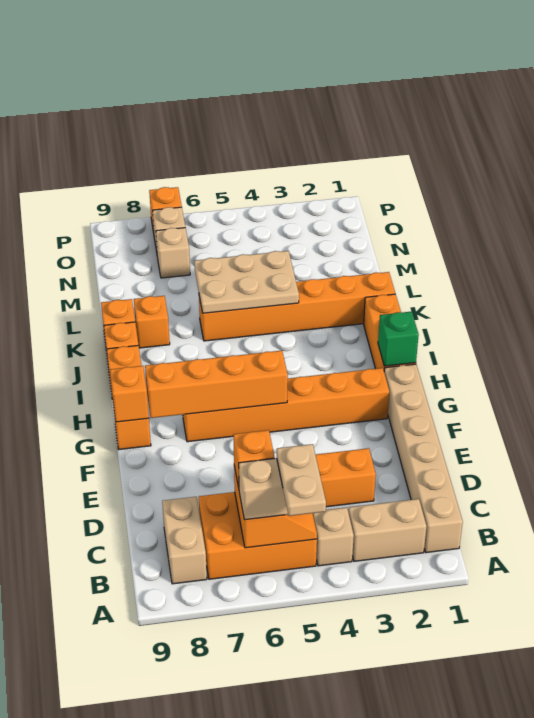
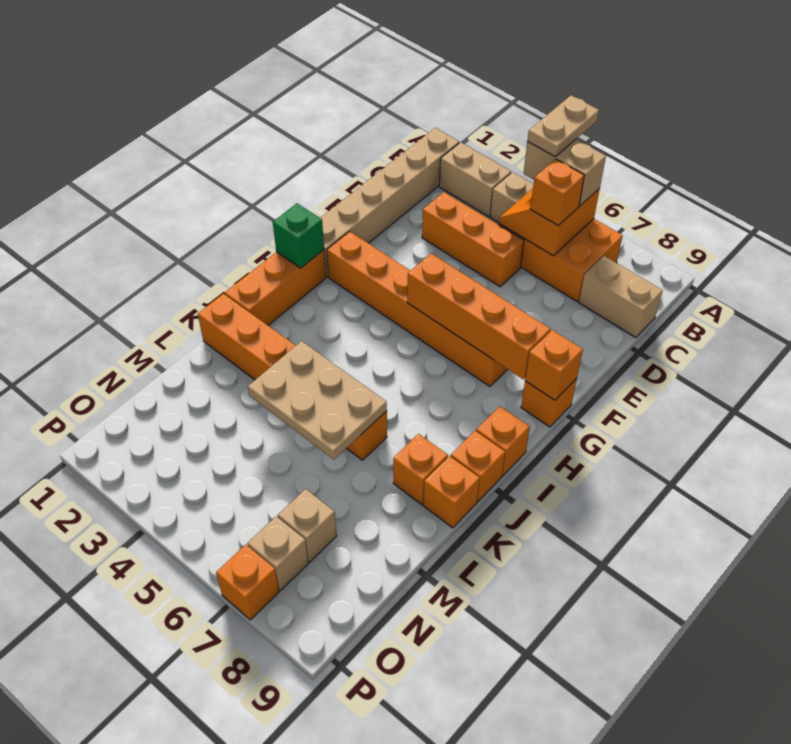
tan brick B8:C8 level 1 -> tan brick C8:C9 level 1

